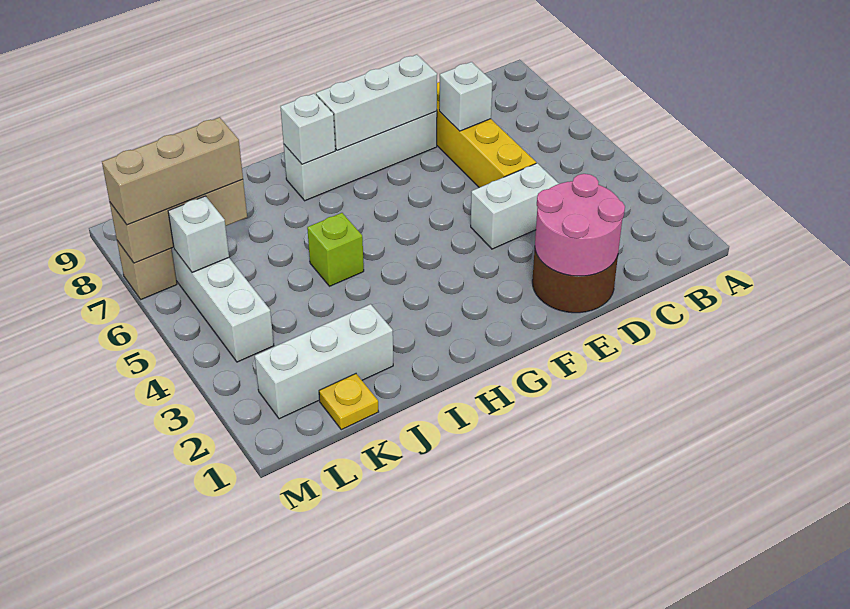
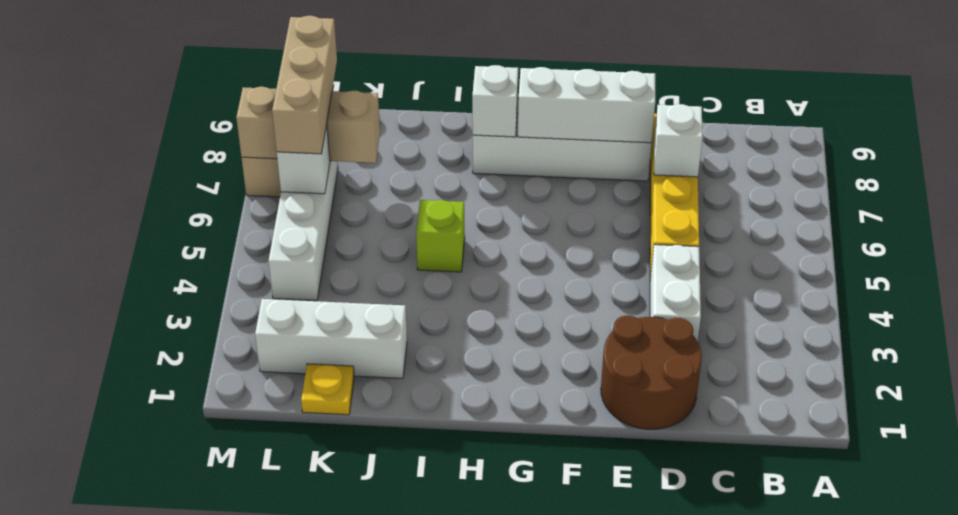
pink round brick D1:E2 level 2 -> none
white brick D4:E4 level 1 -> white brick D3:D4 level 1
tan brick K7:M7 level 3 -> tan brick L6:L8 level 3

